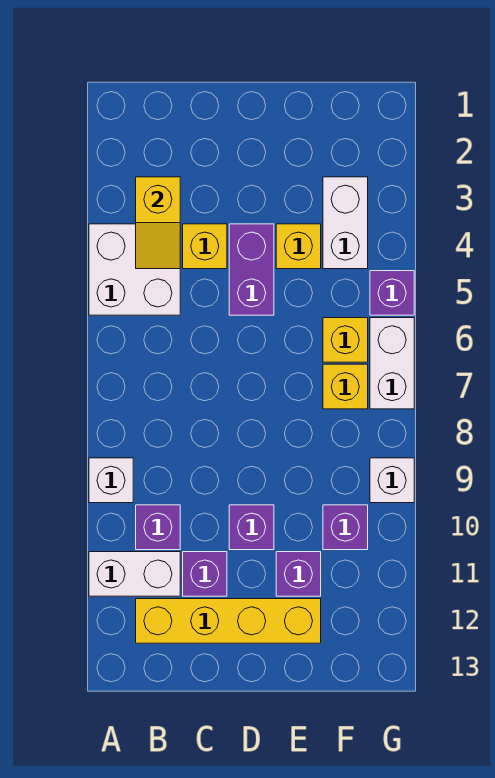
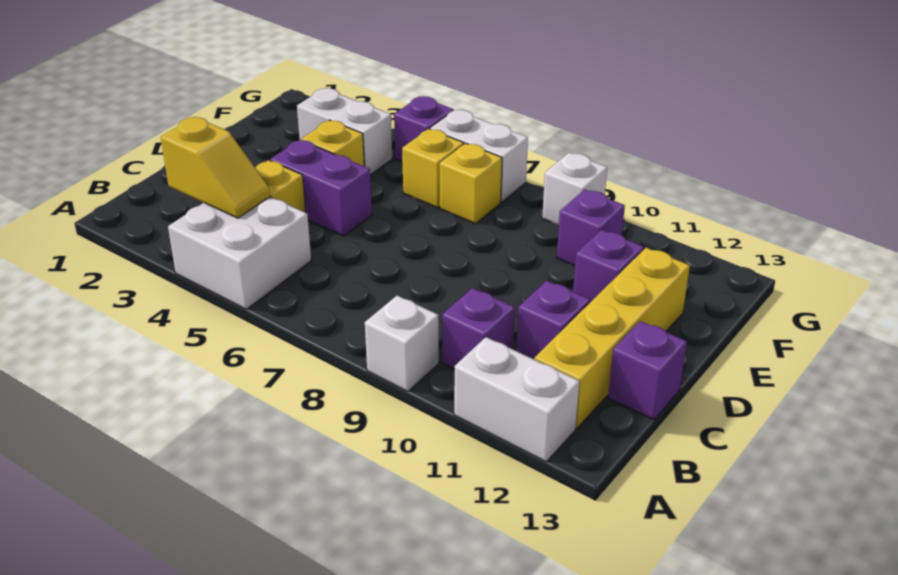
white brick A11:B11 level 1 -> white brick A11:A12 level 1
purple brick D10 level 1 -> purple brick C13 level 1

